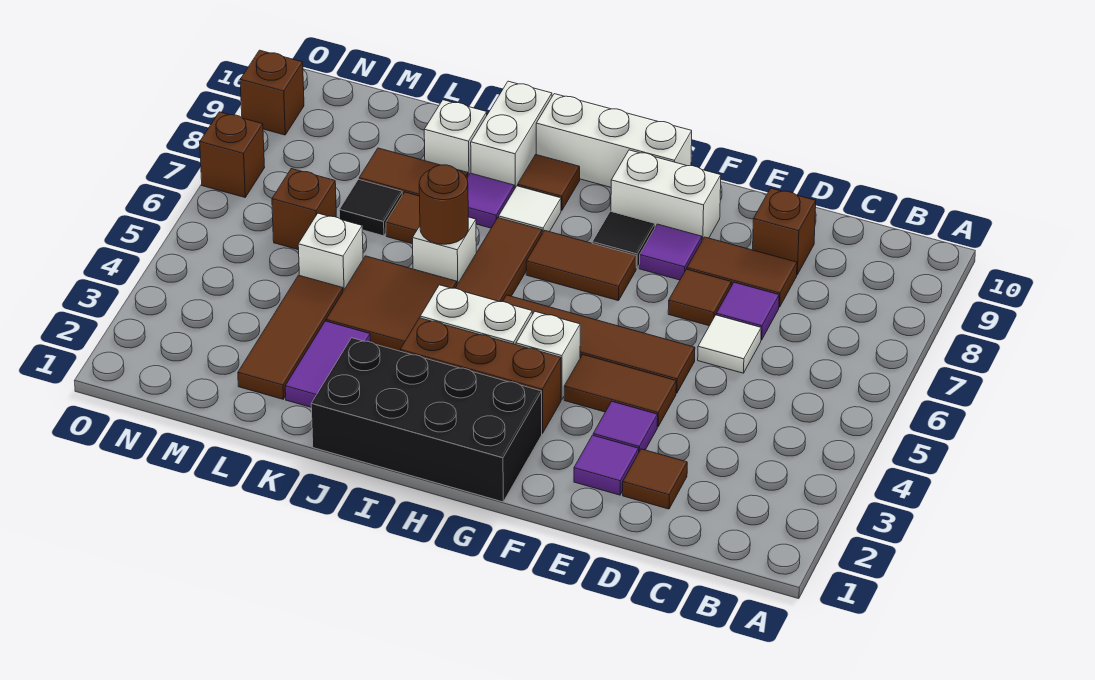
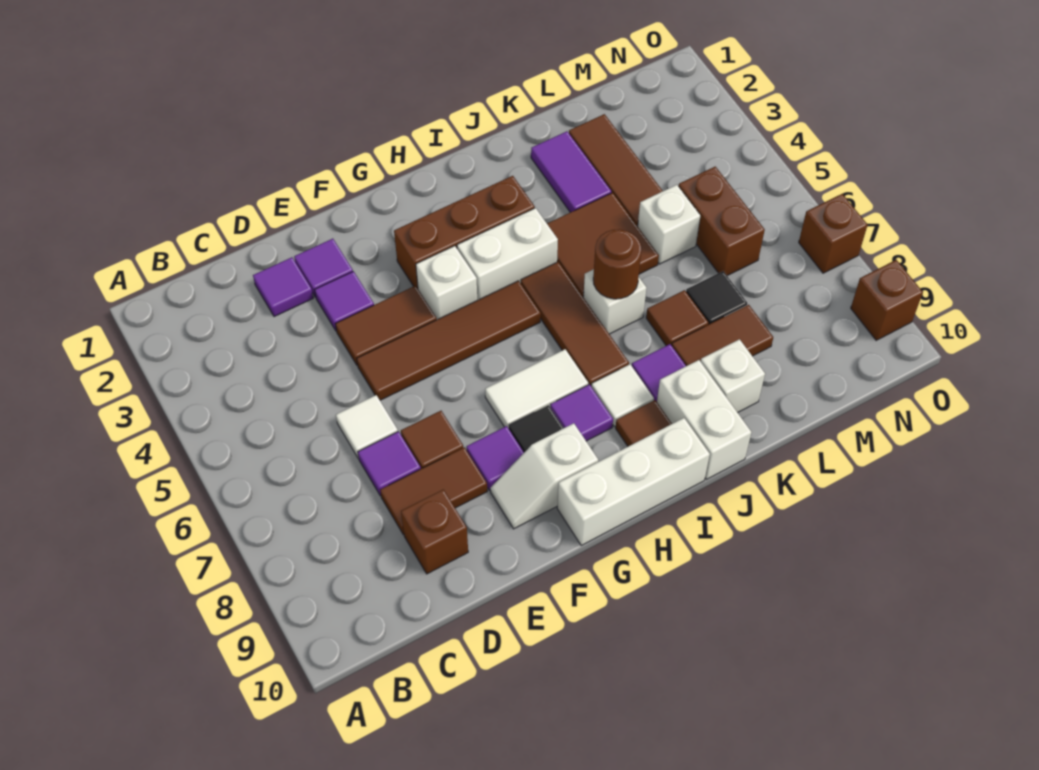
brown tile D2 level 1 -> purple tile D2 level 1
white brick F9:G9 level 1 -> white slope F9:G9 level 1 top G
black brick G1:J2 level 1 -> none
brown tile G7:H7 level 1 -> white tile G7:H7 level 1
none -> purple tile H8 level 1
brown brick M6 level 1 -> brown brick M5:M6 level 1

